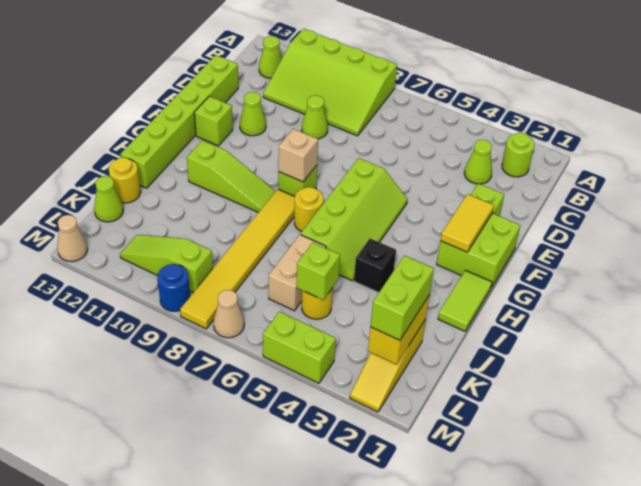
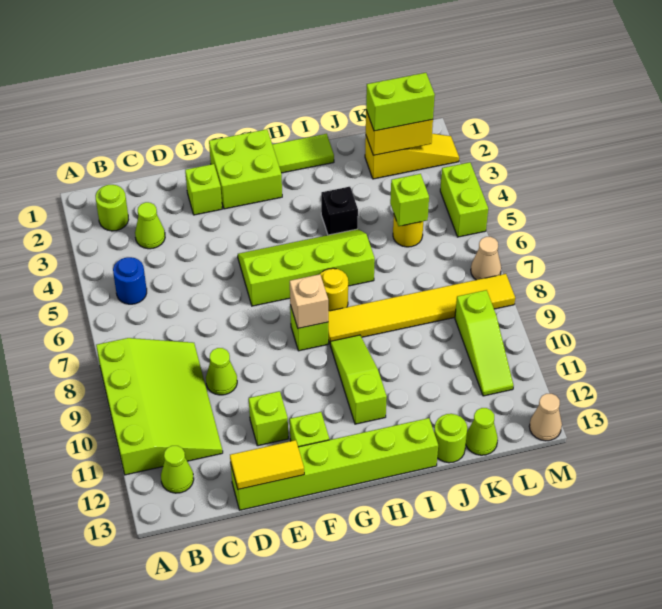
lime cone E11 level 1 -> lime brick E11 level 1
yellow tile F2:G2 level 2 -> yellow tile D13:E13 level 2
tan brick J6:K6 level 1 -> none
yellow round brick J13 level 1 -> lime round brick J13 level 1
blue round brick M9 level 1 -> blue round brick B5 level 1

